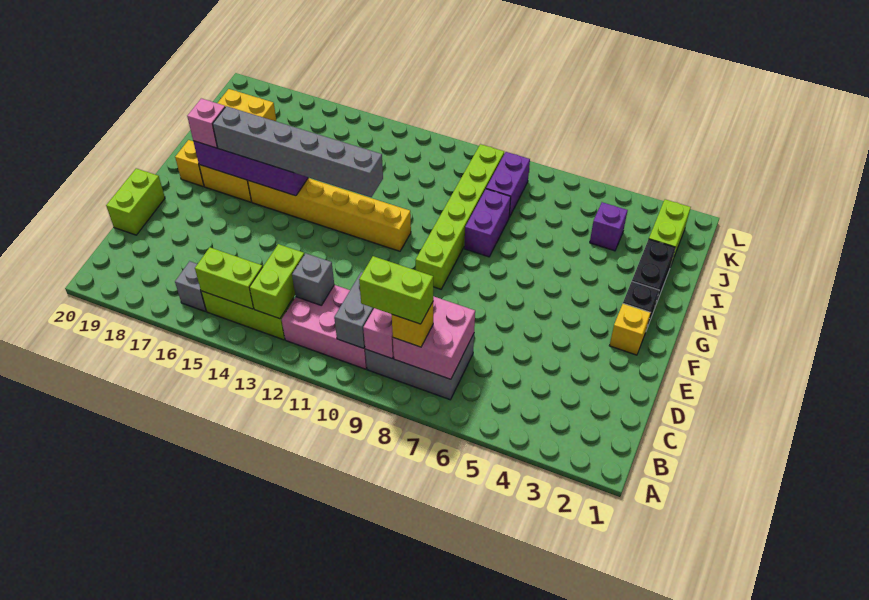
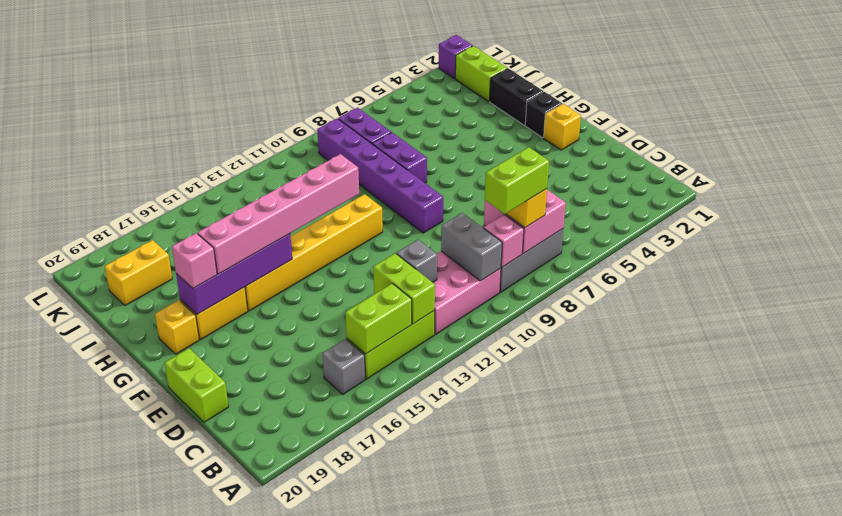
lime brick F9:K9 level 1 -> purple brick F9:K9 level 1
grey brick G12:G17 level 3 -> pink brick G12:G17 level 3
purple brick J4 level 1 -> purple brick L2 level 1

